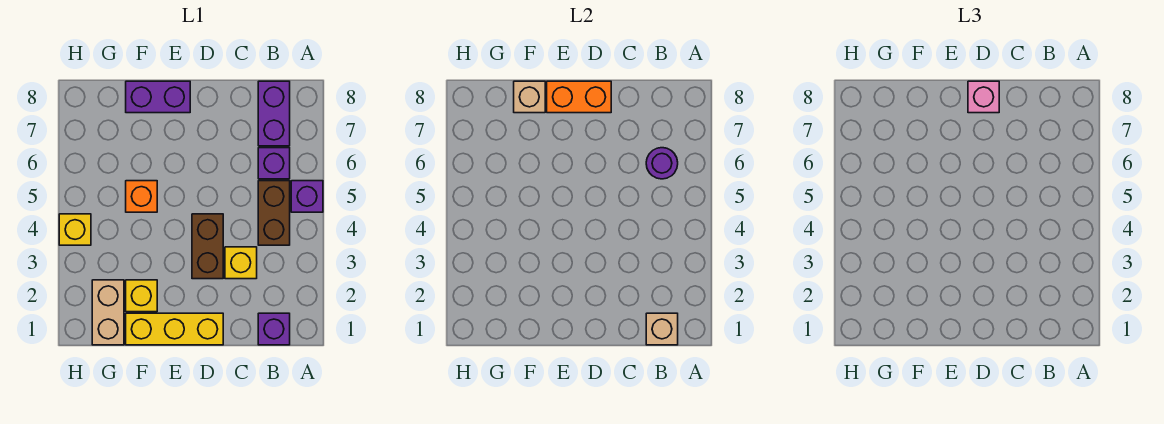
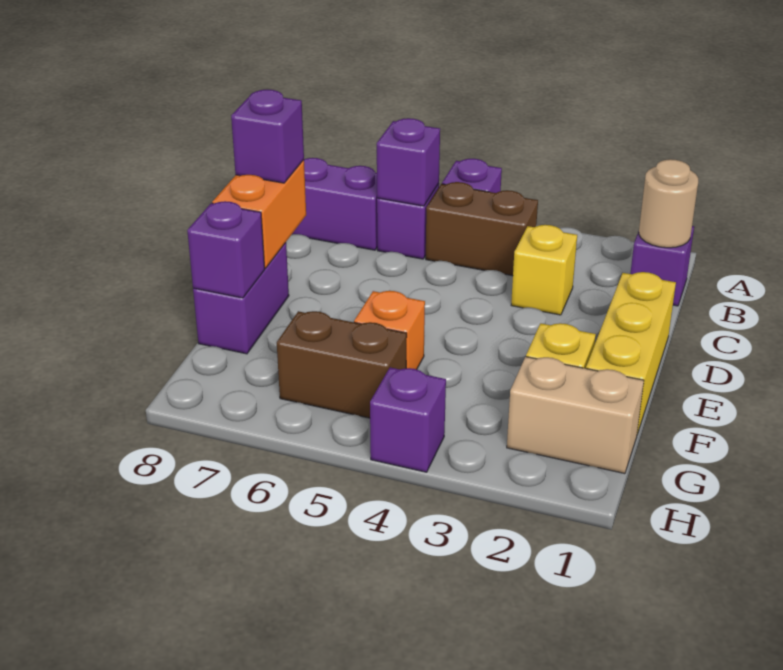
tan brick B1 level 2 -> tan round brick B1 level 2
purple round brick B6 level 2 -> purple brick B6 level 2
brown brick D3:D4 level 1 -> brown brick G5:G6 level 1
pink brick D8 level 3 -> purple brick D8 level 3
tan brick F8 level 2 -> purple brick F8 level 2
yellow brick H4 level 1 -> purple brick H4 level 1

